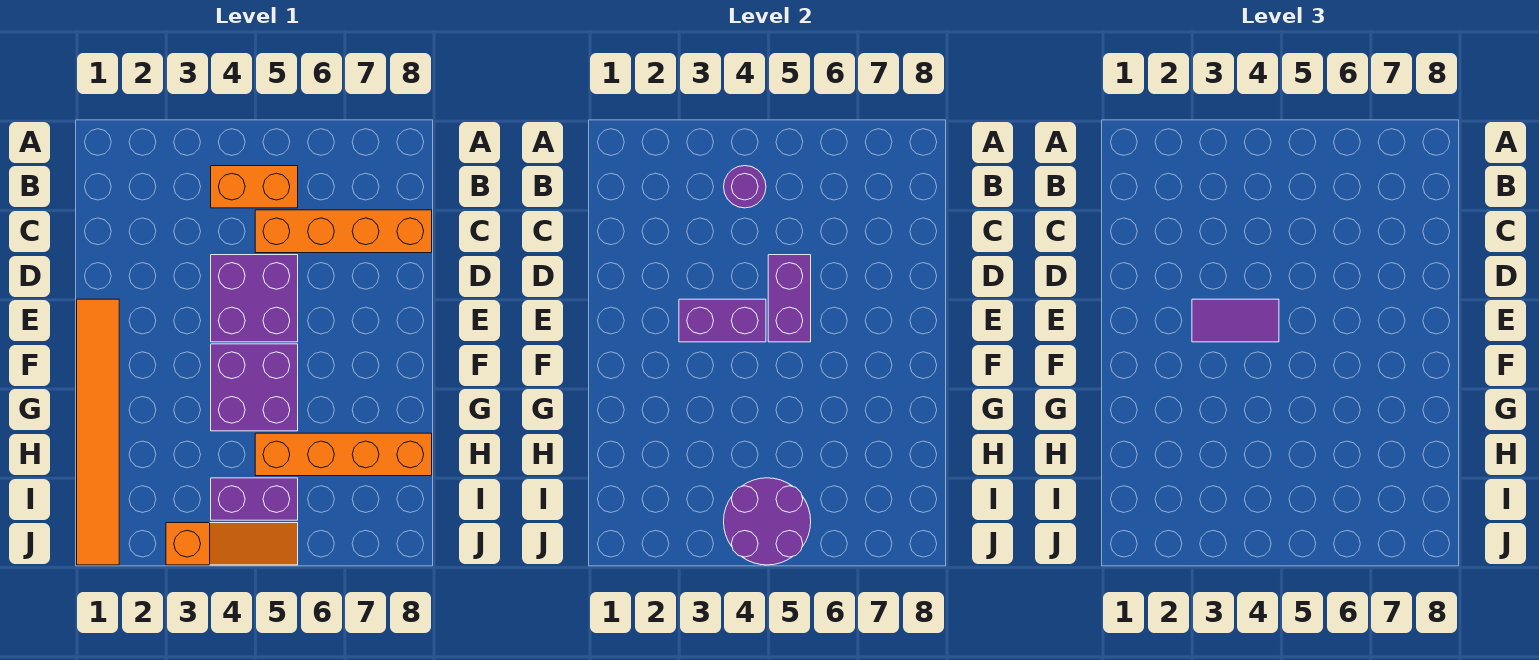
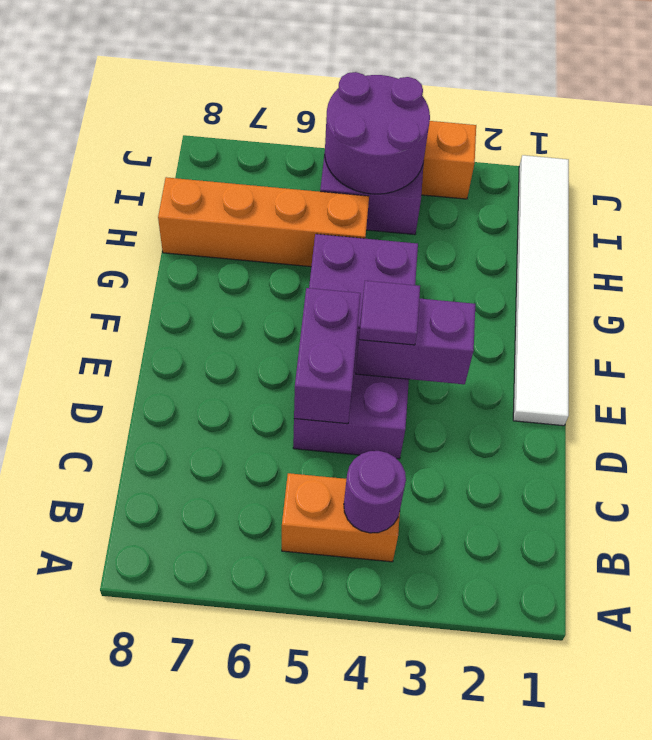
orange brick C5:C8 level 1 -> none
orange tile E1:J1 level 1 -> white tile E1:J1 level 1
purple tile E3:E4 level 3 -> purple tile E4 level 3

